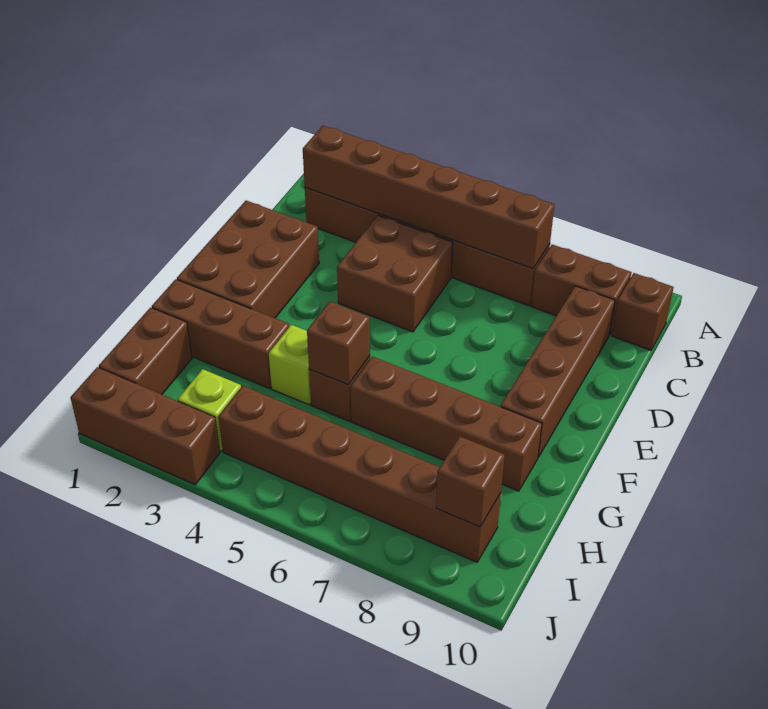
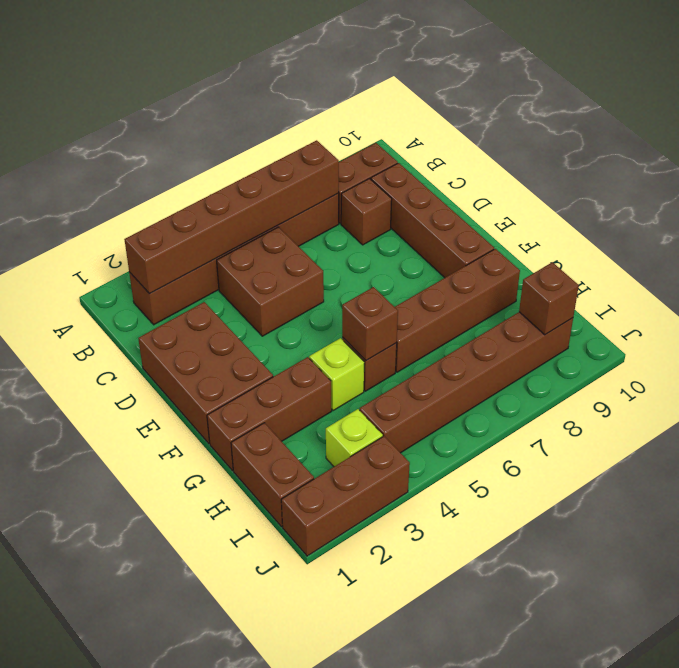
brown brick B10 level 1 -> brown brick C8 level 1

